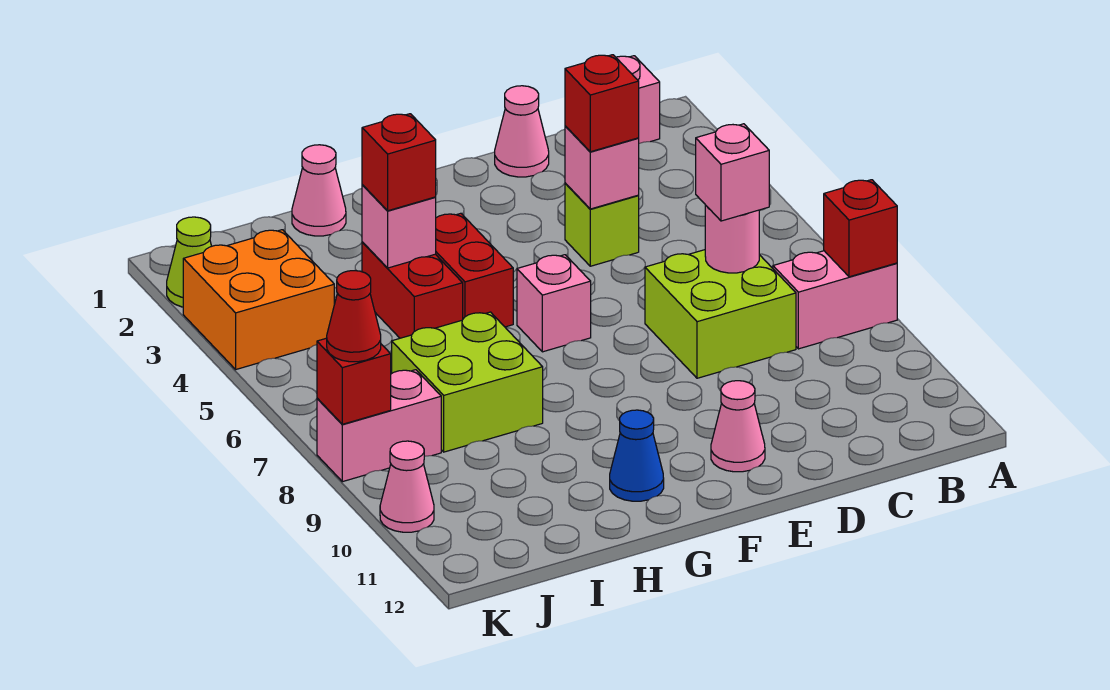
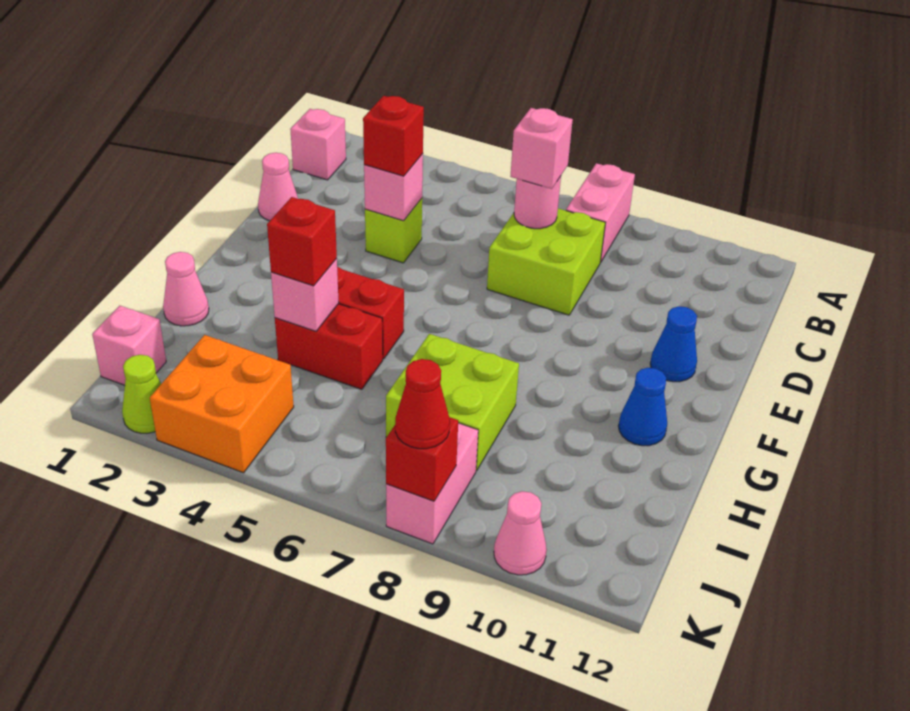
red brick A8 level 2 -> none
pink cone E11 level 1 -> blue cone E11 level 1
pink brick F6 level 1 -> pink brick J1 level 1

